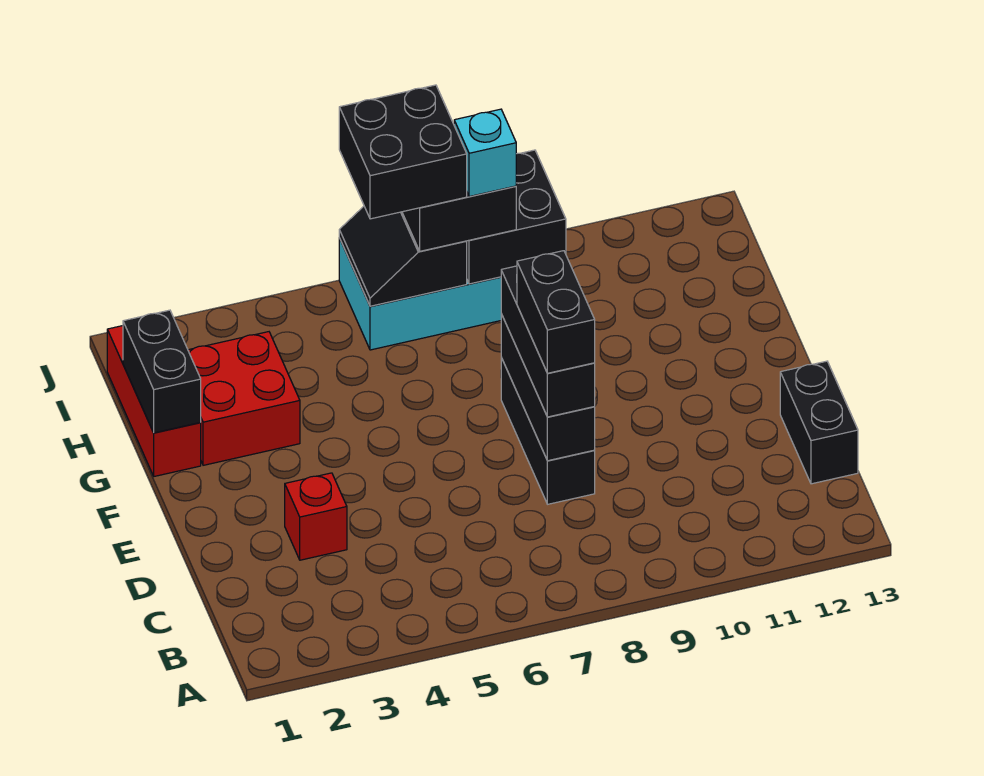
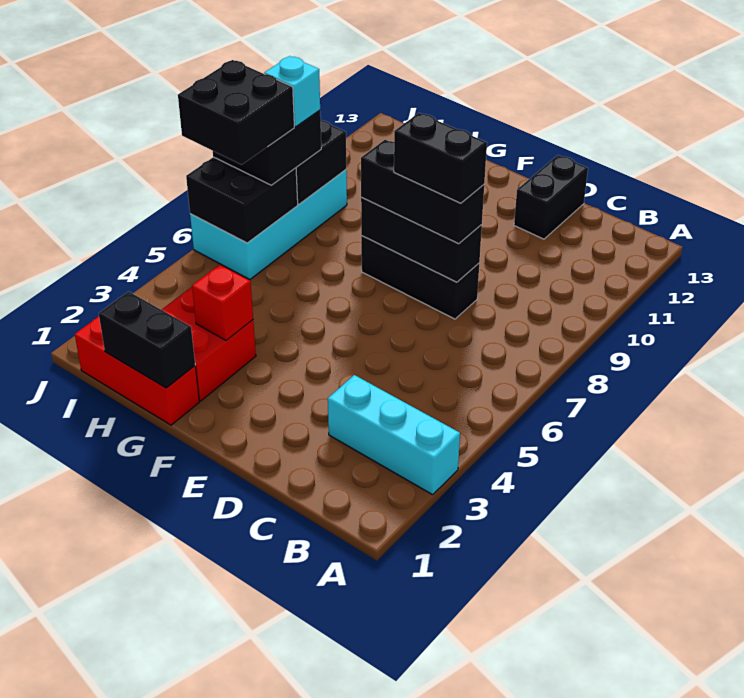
none -> cyan brick A3:C3 level 1
black brick C13:D13 level 1 -> black brick D12:D13 level 1
red brick D3 level 1 -> red brick G3 level 2
black slope I6:J7 level 2 top 7 -> black brick I6:J7 level 2

